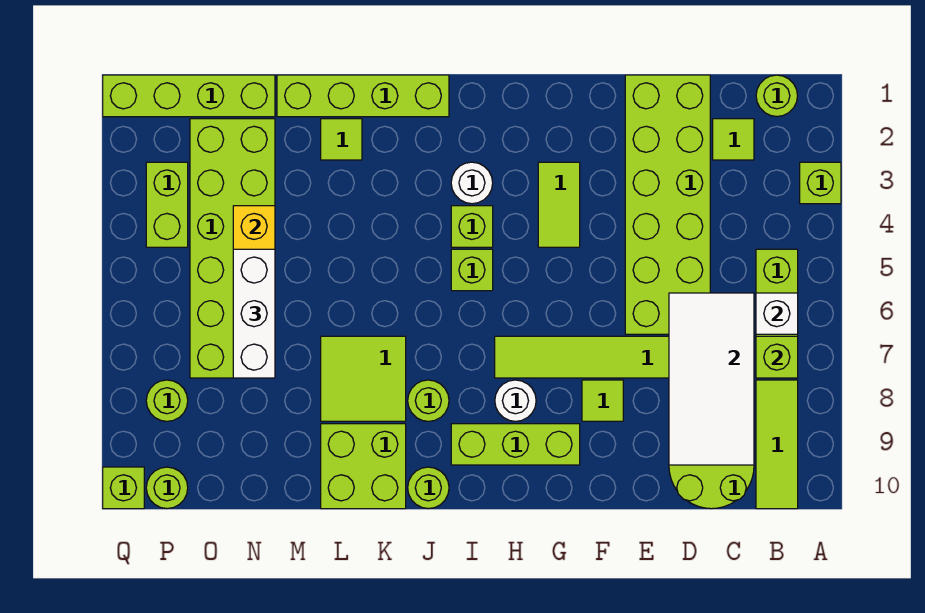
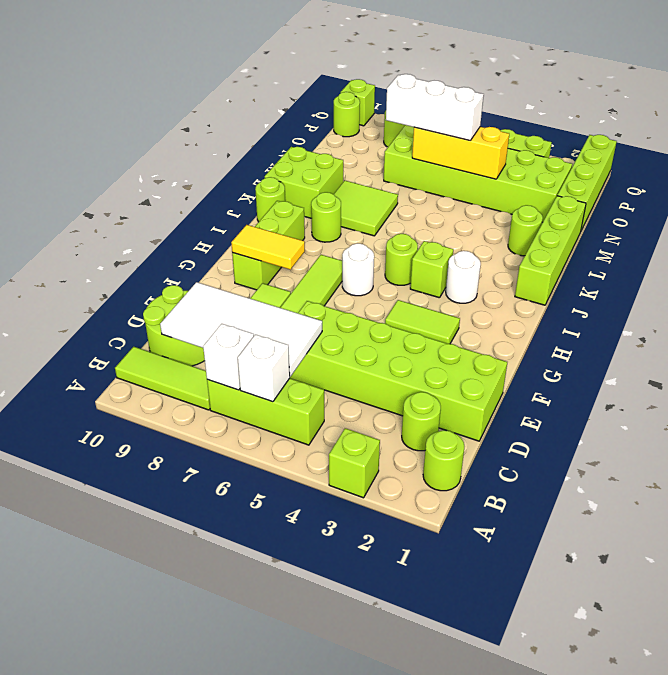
lime brick B7 level 2 -> white brick B7 level 2
lime tile C2 level 1 -> lime round brick C2 level 1
none -> yellow tile G8:G9 level 2
white round brick H8 level 1 -> white round brick H6 level 1
lime brick I5 level 1 -> lime round brick I5 level 1
lime tile L2 level 1 -> lime round brick L2 level 1

